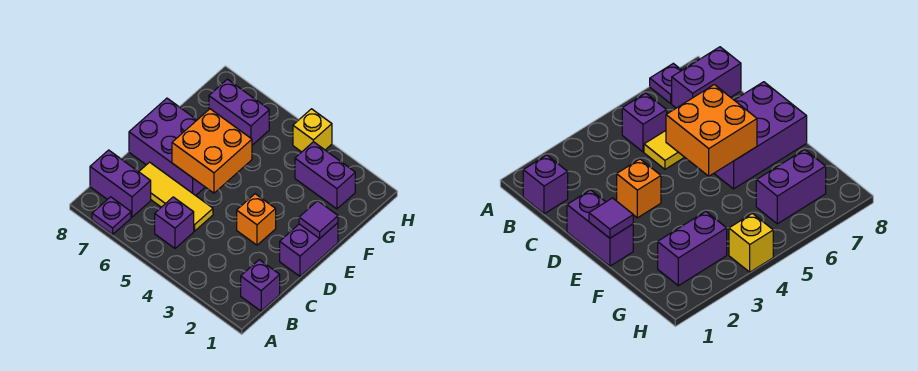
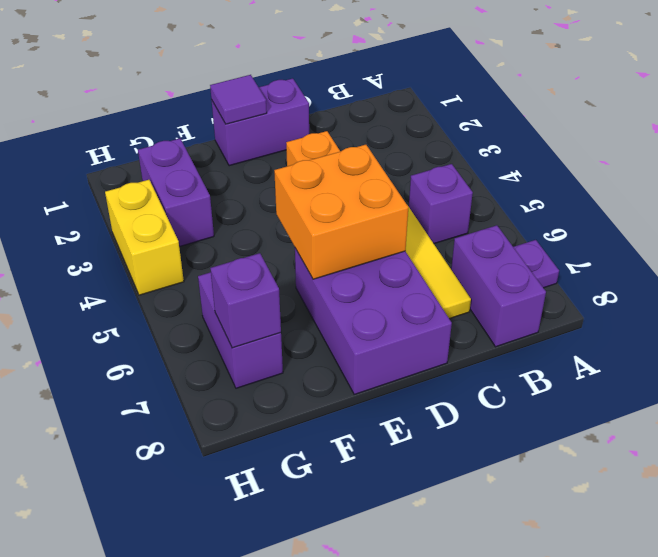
purple brick B1 level 1 -> purple brick G7 level 2
yellow brick H4 level 1 -> yellow brick H3:H4 level 1

